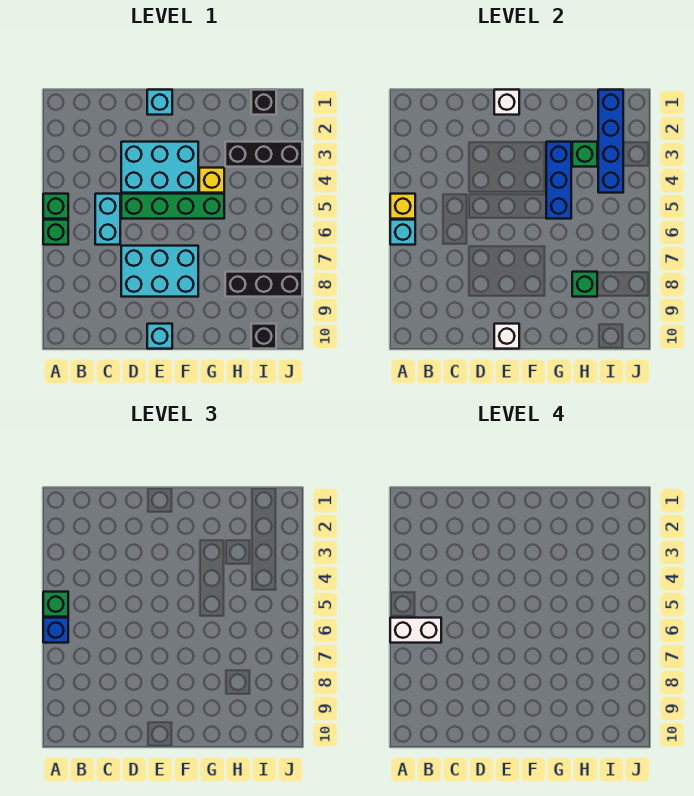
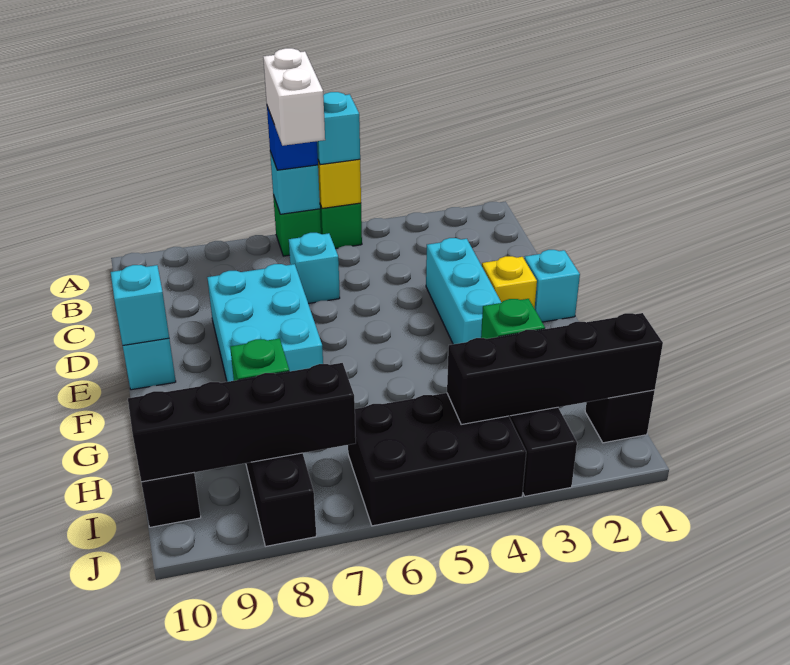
green brick A5 level 3 -> cyan brick A5 level 3
cyan brick C5:C6 level 1 -> cyan brick C6 level 1
cyan brick D3:F4 level 1 -> cyan brick D3:F3 level 1
green brick D5:G5 level 1 -> none
white brick E1 level 2 -> none
white brick E10 level 2 -> cyan brick E10 level 2
blue brick G3:G5 level 2 -> none
yellow brick G4 level 1 -> yellow brick E2 level 1
blue brick I1:I4 level 2 -> black brick I1:I4 level 2
none -> black brick I4:J6 level 1
none -> black brick I7:I10 level 2

